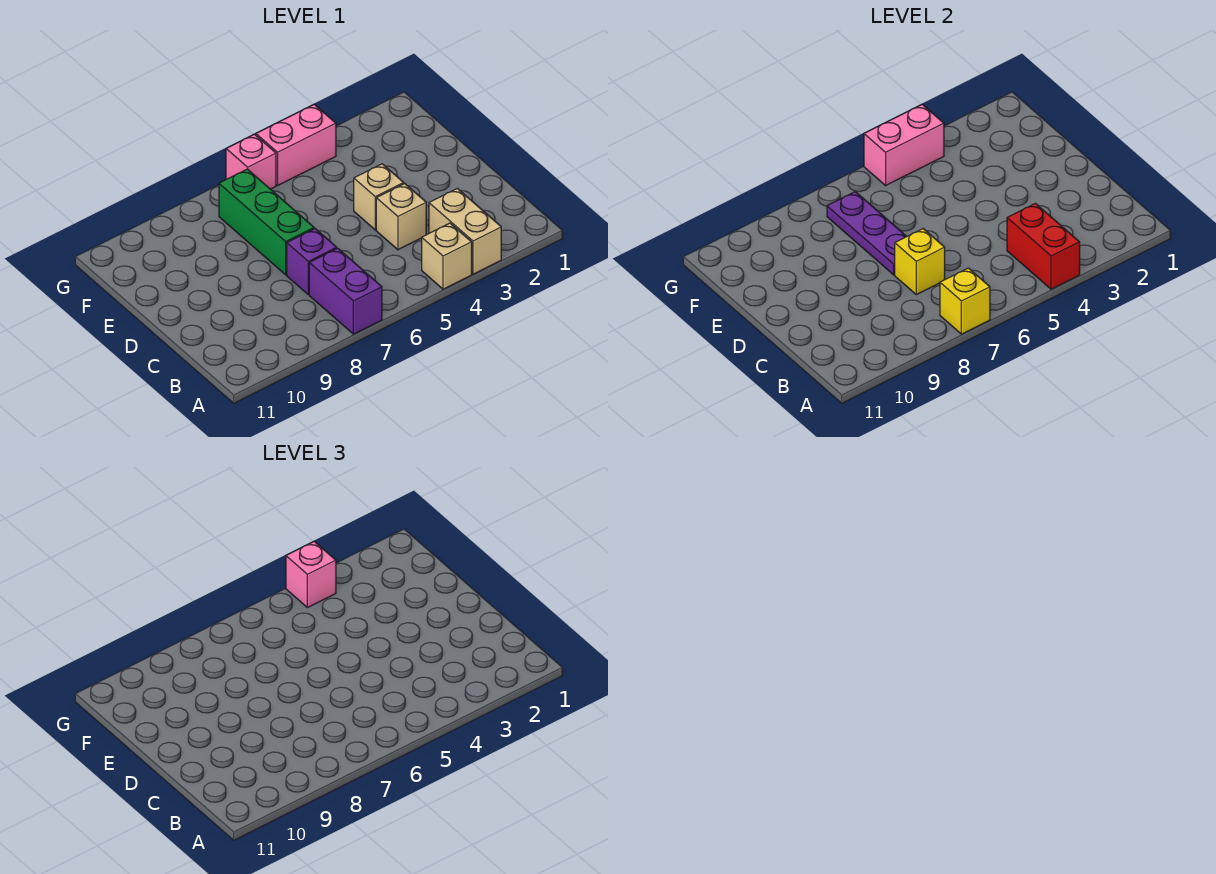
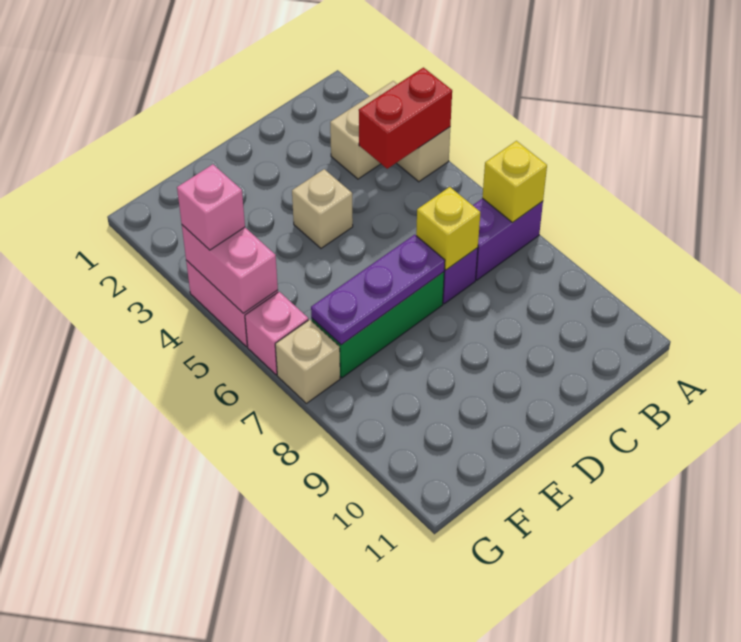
tan brick C4 level 1 -> tan brick G7 level 1

